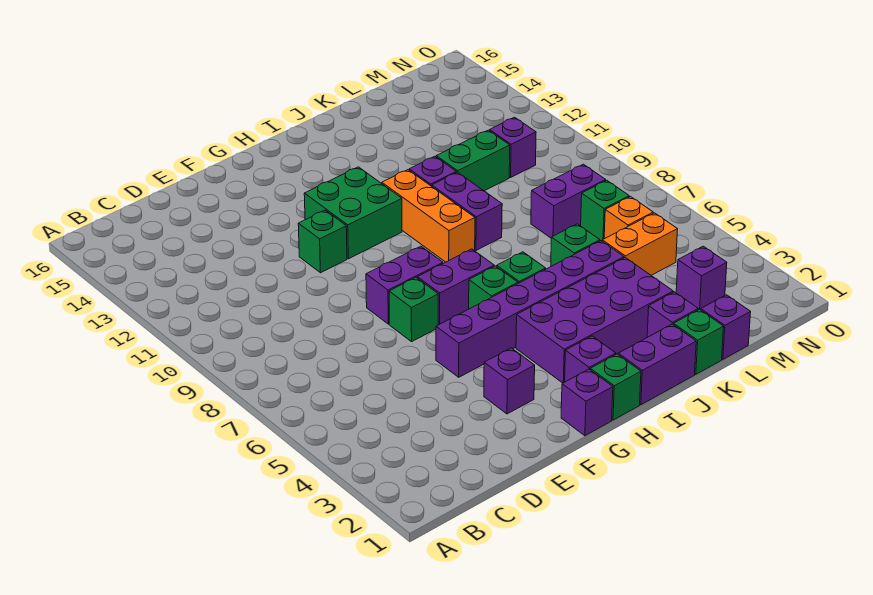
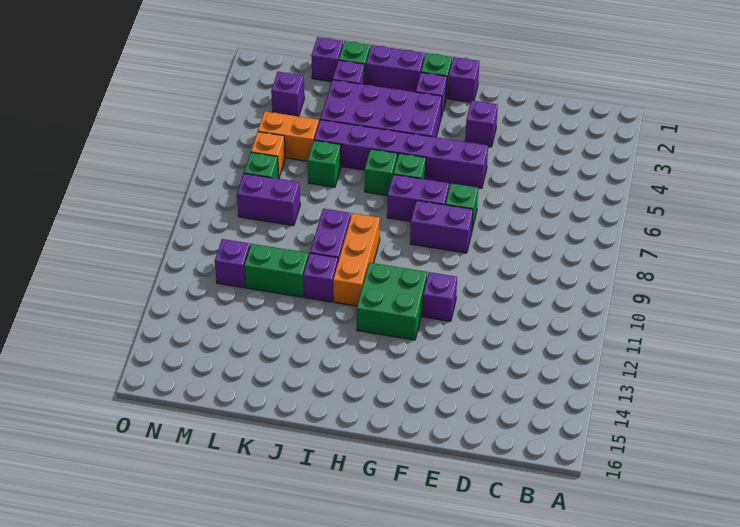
green brick F11 level 1 -> purple brick F11 level 1

